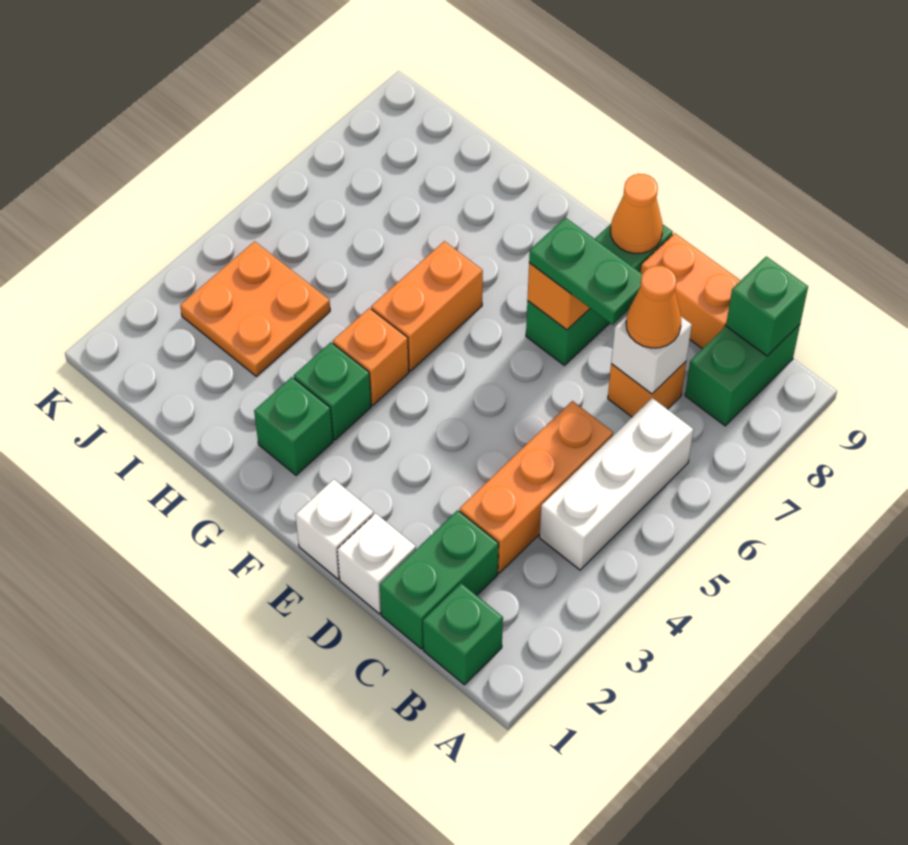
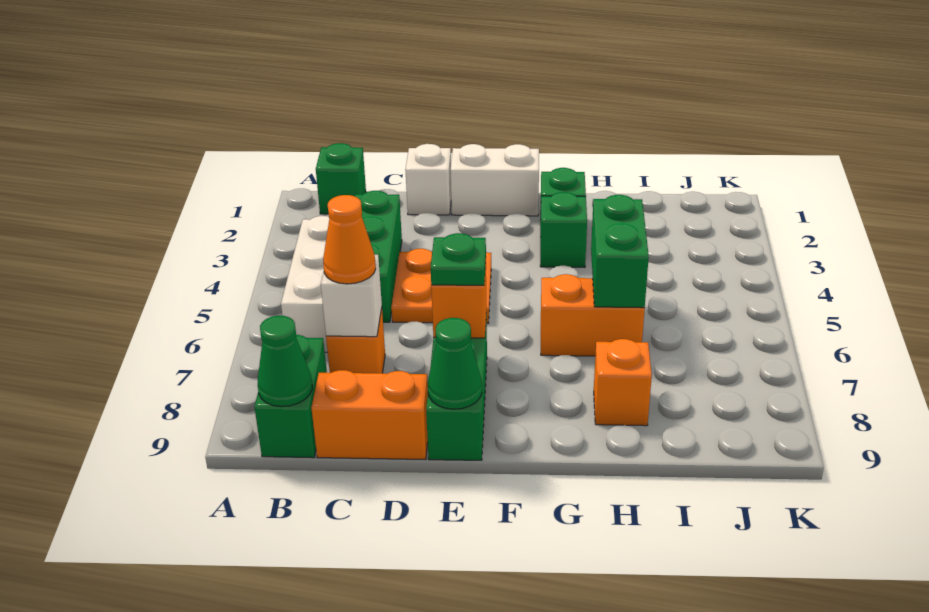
green brick B9 level 2 -> green cone B9 level 2
green brick C1:C2 level 1 -> green brick H5:H6 level 2
orange brick C3:C5 level 1 -> green brick C3:C5 level 1
green plate D7:E7 level 3 -> green plate E7 level 3
white brick E1 level 1 -> white brick E1:F1 level 1
orange cone E9 level 2 -> green cone E9 level 2
orange brick G4 level 1 -> orange brick H8 level 1
orange brick G5:G6 level 1 -> orange brick G6:H6 level 1
orange plate I3:J4 level 1 -> orange plate D4:E5 level 1

